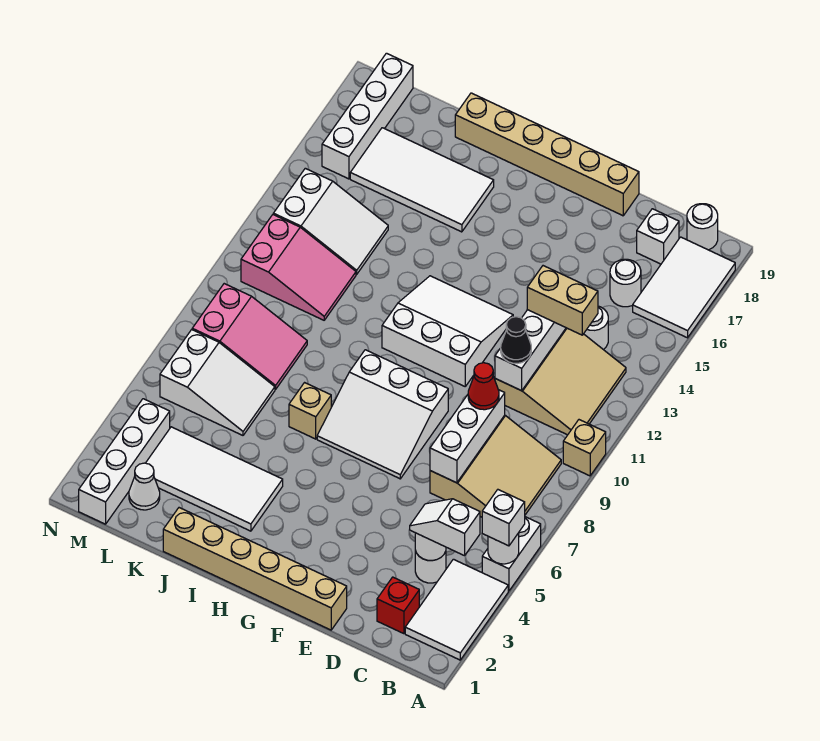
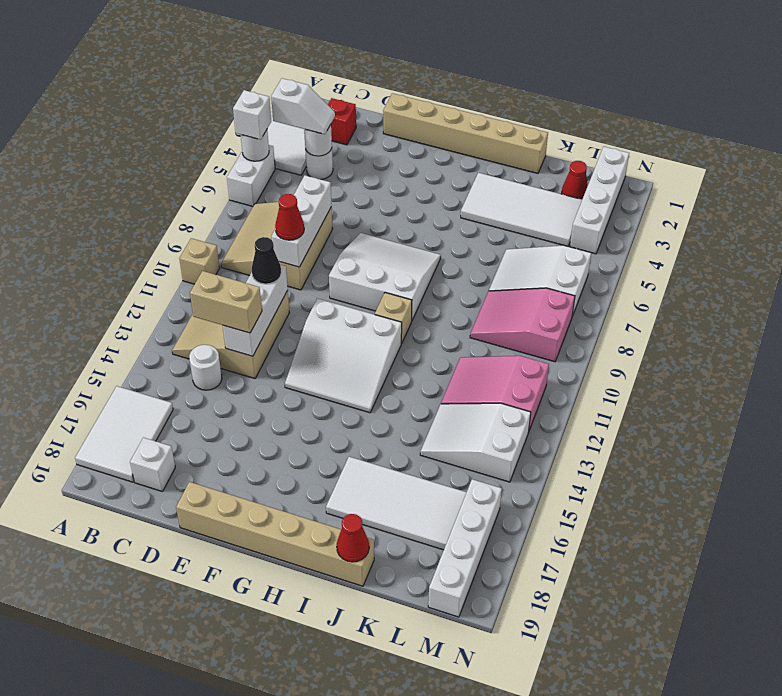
white round brick B19 level 1 -> none
white round brick C16 level 1 -> none
tan brick I7 level 1 -> tan brick H10 level 1
none -> red cone J19 level 2
white cone L2 level 1 -> red cone L2 level 1

